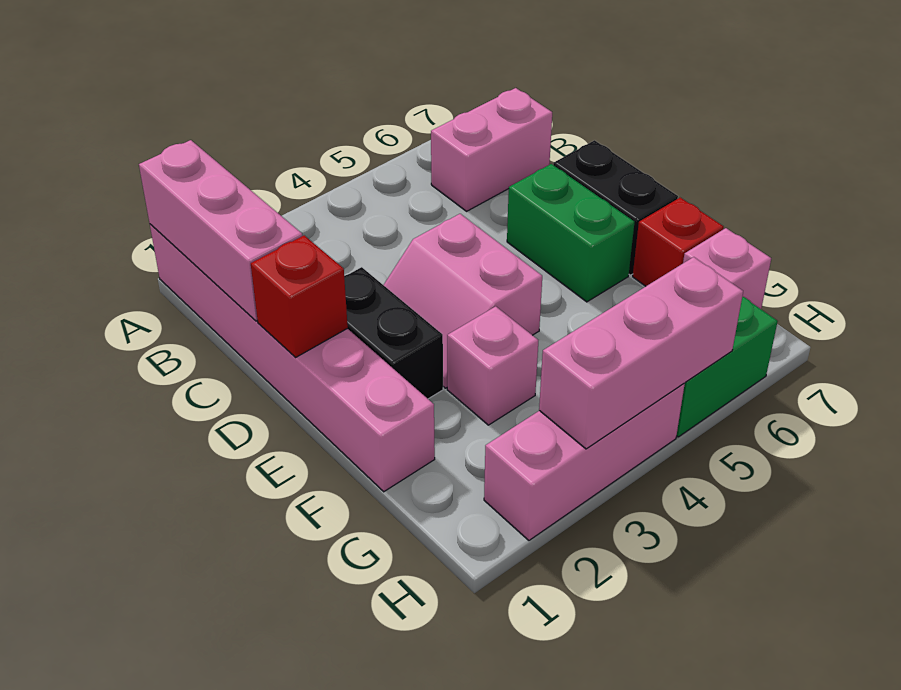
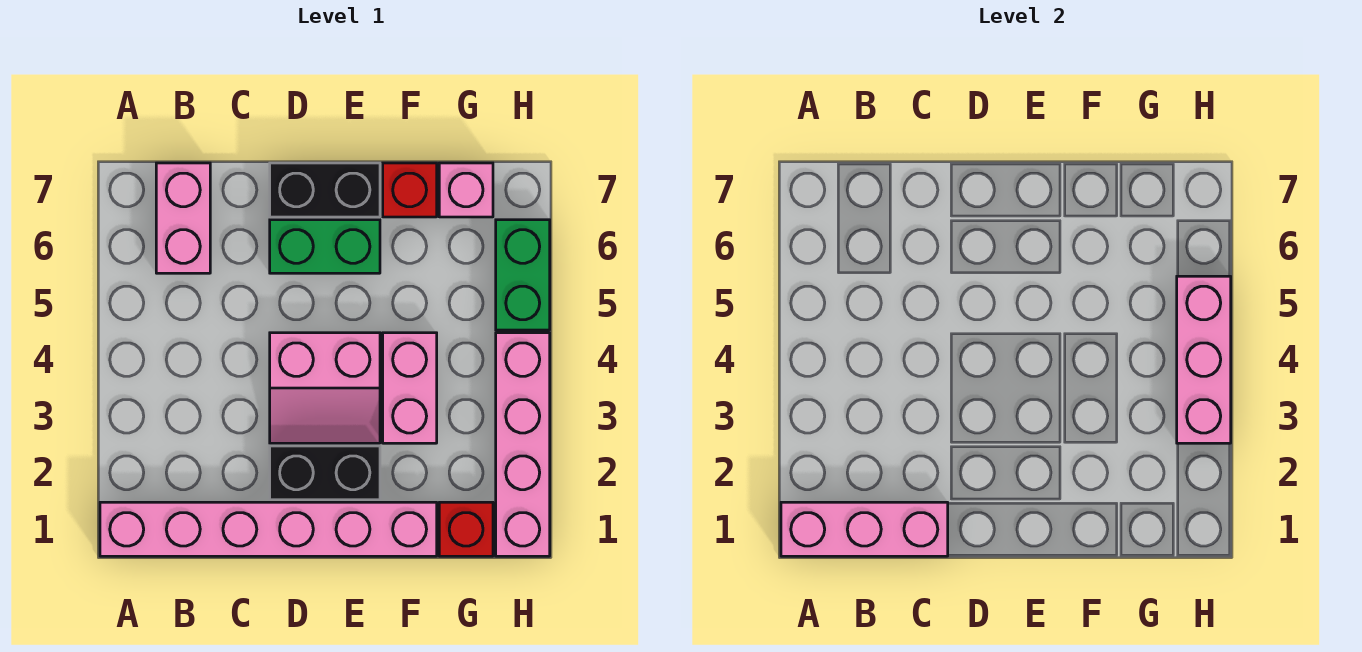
red brick D1 level 2 -> red brick G1 level 1
pink brick F3 level 1 -> pink brick F3:F4 level 1
pink brick H2:H4 level 1 -> pink brick H1:H4 level 1

